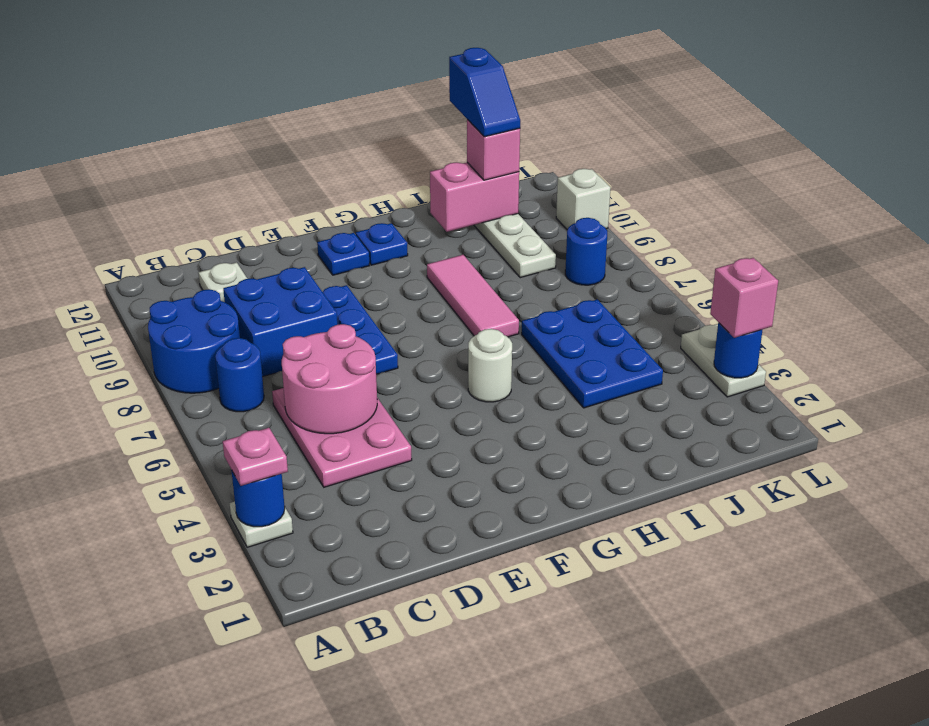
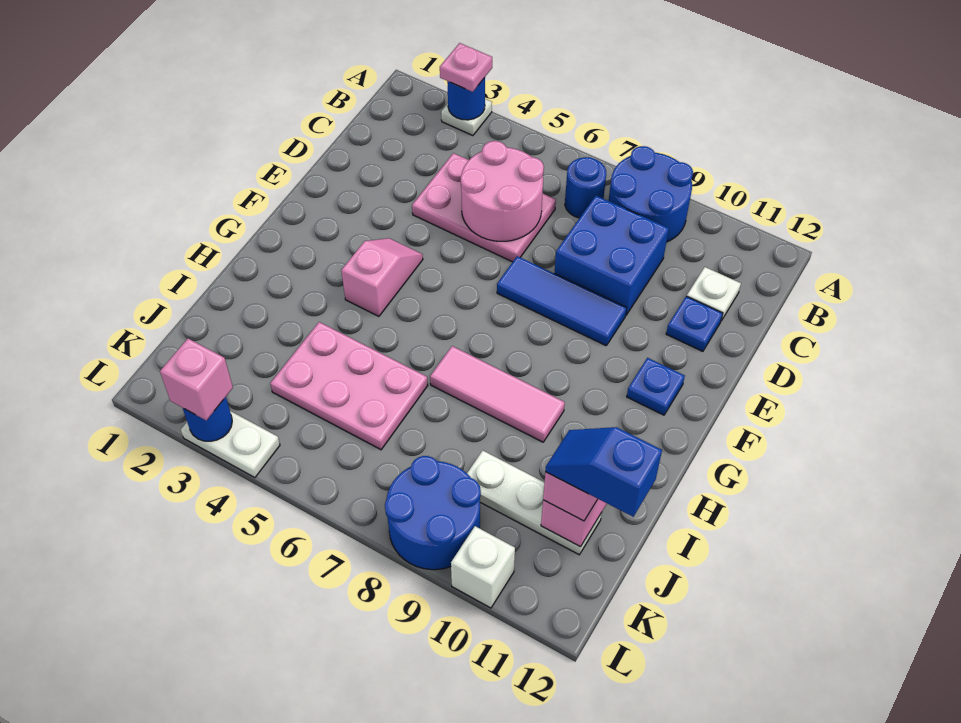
blue plate E7:E9 level 1 -> blue tile E7:E9 level 1
none -> pink slope F4:G4 level 1 top G
white round brick G5 level 1 -> none
blue plate G11 level 1 -> blue plate D11 level 1
blue plate I4:J6 level 1 -> pink plate I4:J6 level 1
blue round brick K8 level 1 -> blue round brick K8:L9 level 1

